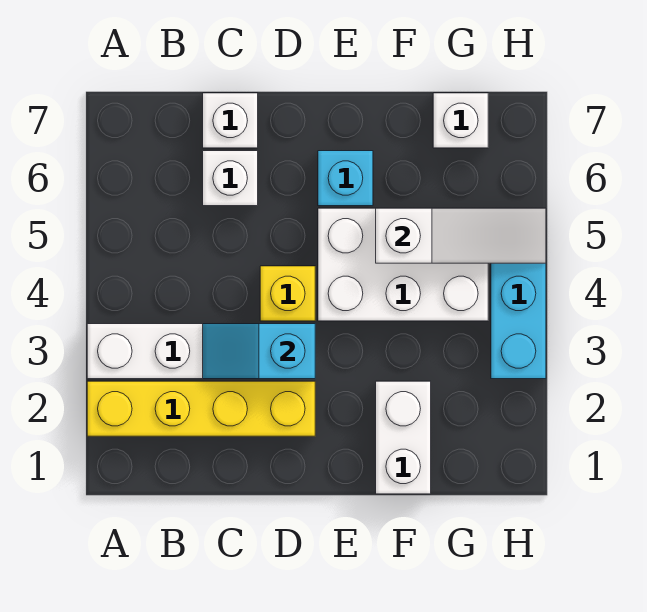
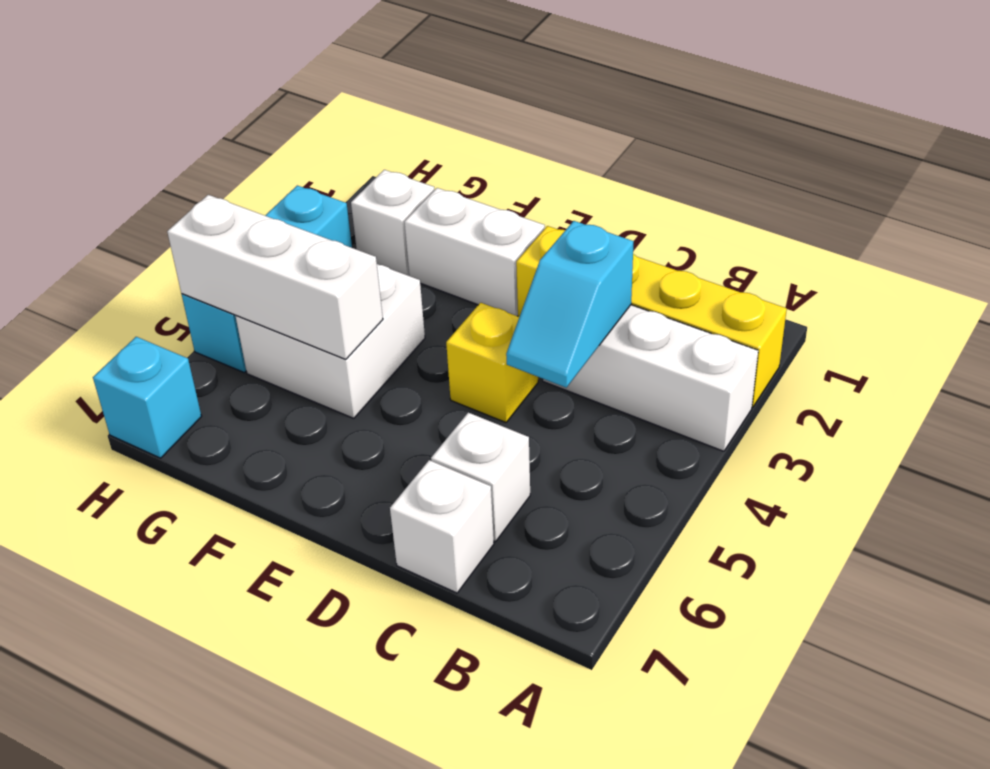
cyan slope C3:D3 level 2 top D -> cyan slope C3:C4 level 2 top 3
white brick E4:G5 level 1 -> white brick F4:G5 level 1
cyan brick E6 level 1 -> cyan brick H7 level 1
white brick F1:F2 level 1 -> white brick E2:F2 level 1
white slope F5:H5 level 2 top F -> white brick F5:H5 level 2
white brick G7 level 1 -> white brick G2 level 1

